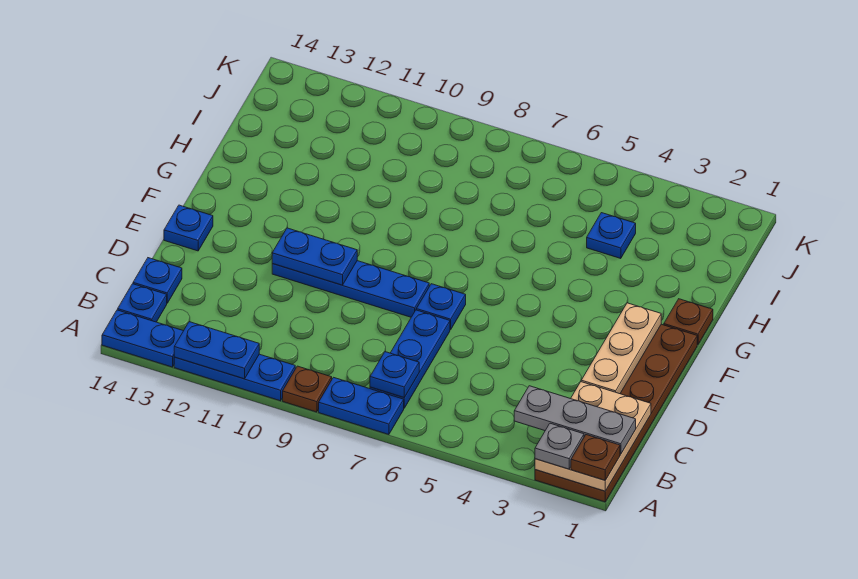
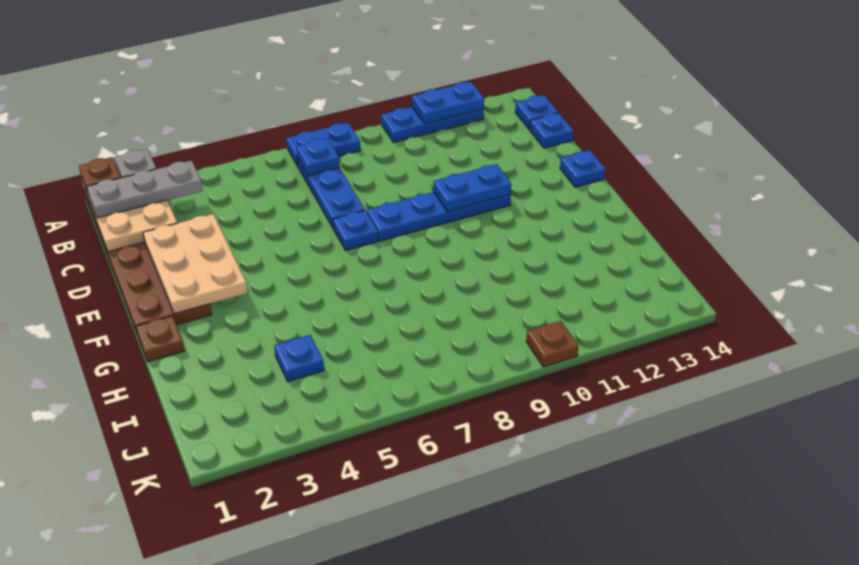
brown plate A9 level 1 -> brown plate K10 level 1
blue plate A13:A14 level 1 -> none
tan plate D2:F2 level 2 -> tan plate D2:F3 level 2

